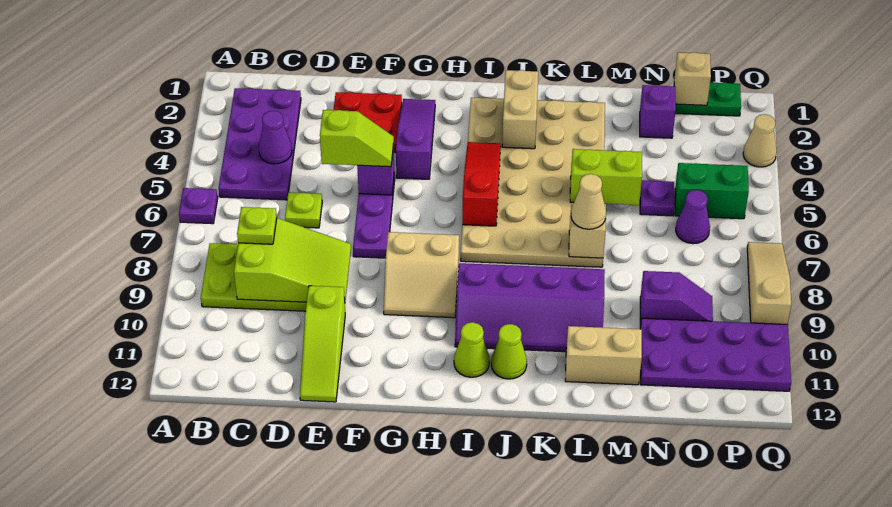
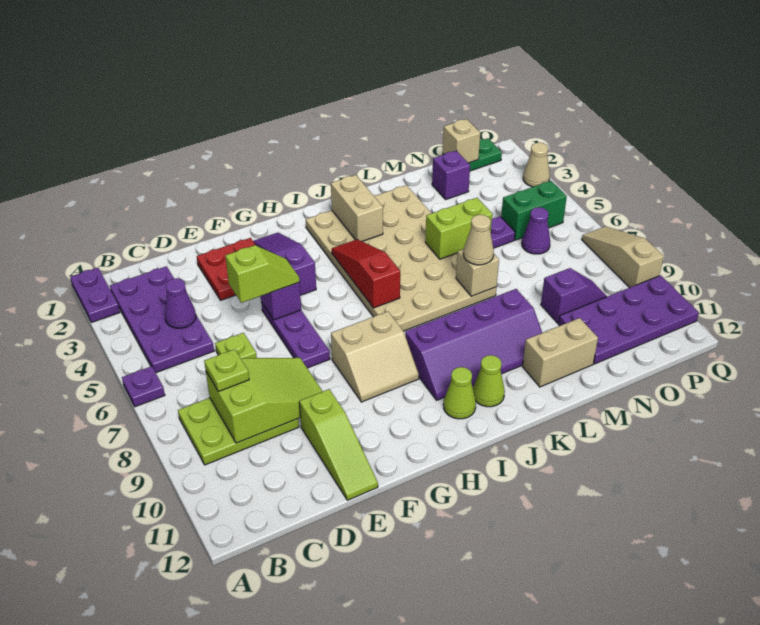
none -> purple plate A1:A2 level 1

